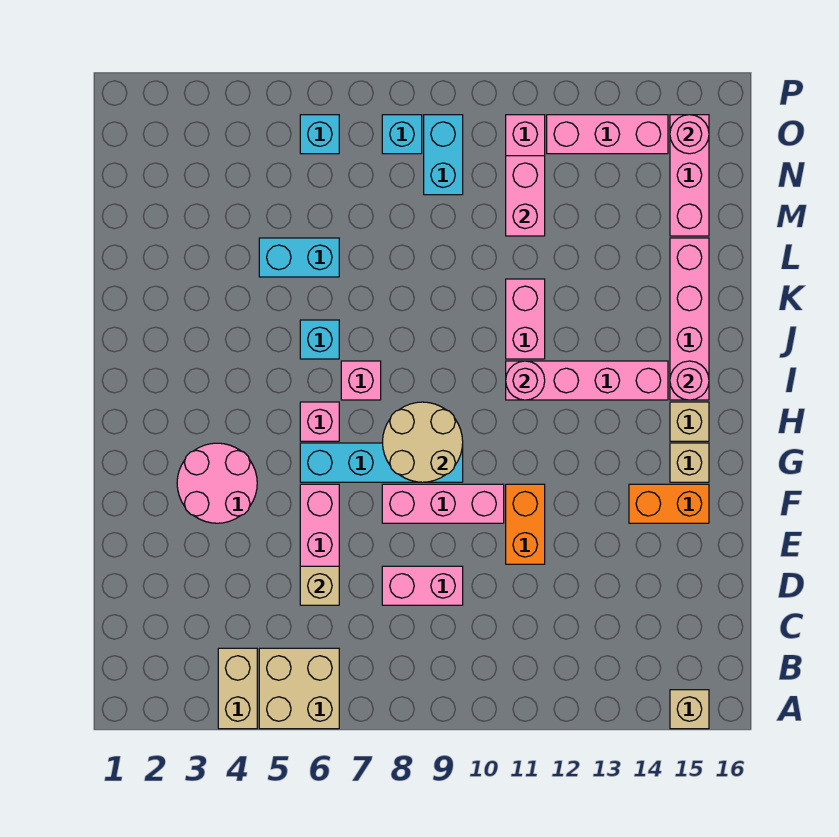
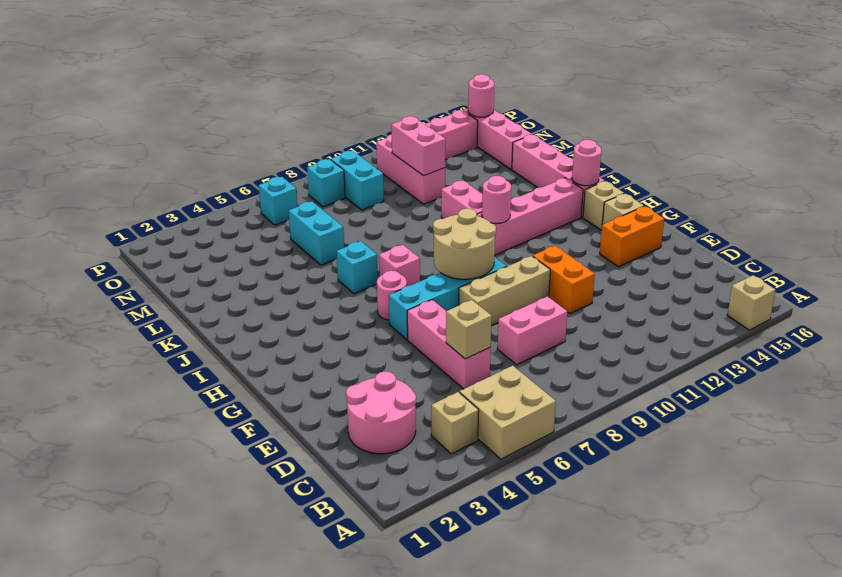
tan brick A4:B4 level 1 -> tan brick B4 level 1
pink round brick F3:G4 level 1 -> pink round brick C2:D3 level 1
pink brick F8:F10 level 1 -> tan brick F8:F10 level 1
pink brick H6 level 1 -> pink round brick H6 level 1
cyan brick L5:L6 level 1 -> cyan brick L6:M6 level 1

